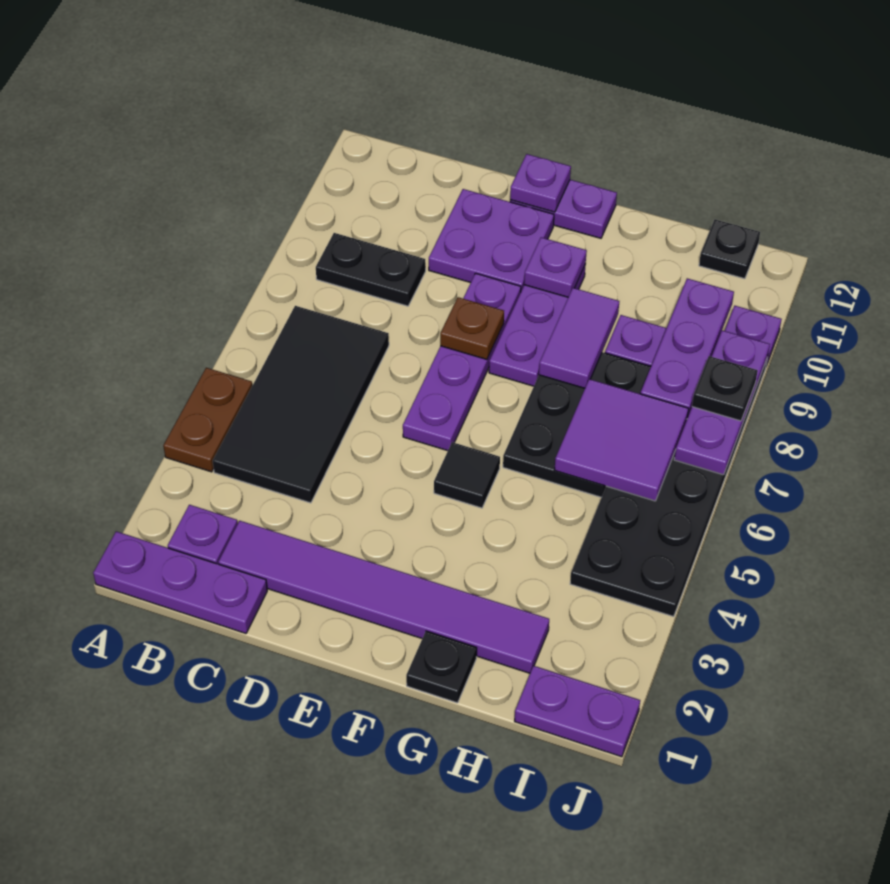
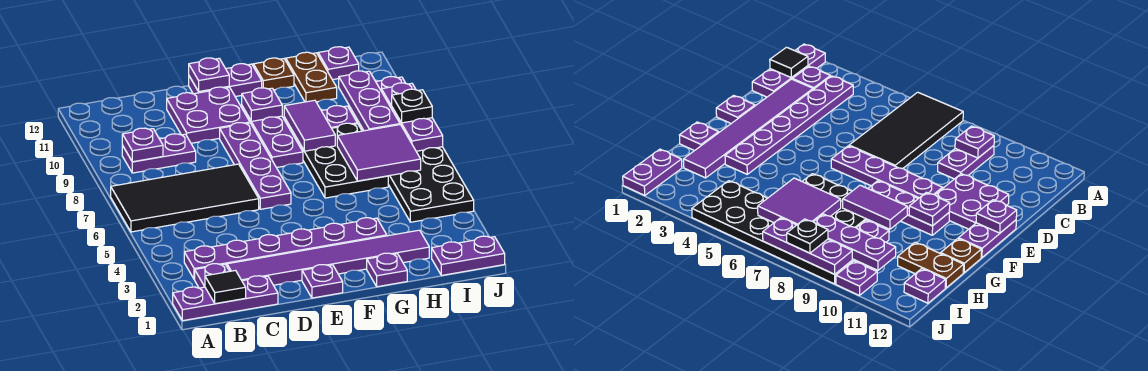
brown plate A4:A5 level 1 -> brown plate H11:H12 level 1
none -> purple plate B3:G3 level 1
black tile B4:C7 level 1 -> black tile A6:D7 level 1
black plate B9:C9 level 1 -> purple plate B9:C9 level 1
none -> purple plate B9 level 2
none -> purple plate E1 level 1
brown plate E8 level 2 -> brown plate G12 level 1
black tile F5 level 1 -> black tile B1 level 2
black plate G1 level 1 -> purple plate G1 level 1
black plate I12 level 1 -> purple plate I12 level 1

